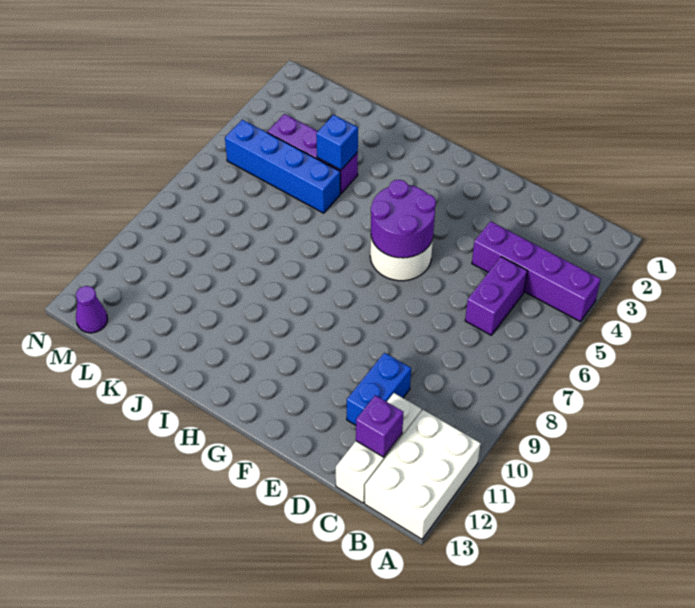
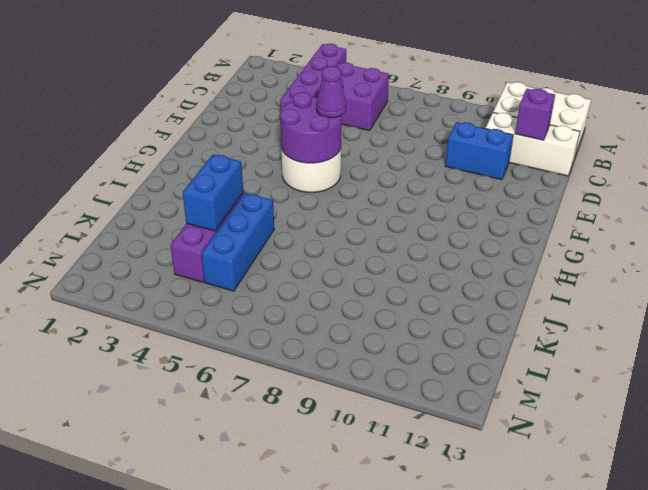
purple brick C5:C6 level 1 -> purple brick B5:C6 level 1
blue brick J4 level 2 -> blue brick J4:K4 level 2
blue brick J5:M5 level 1 -> blue brick J5:L5 level 1
purple cone M13 level 1 -> purple cone F6 level 3

